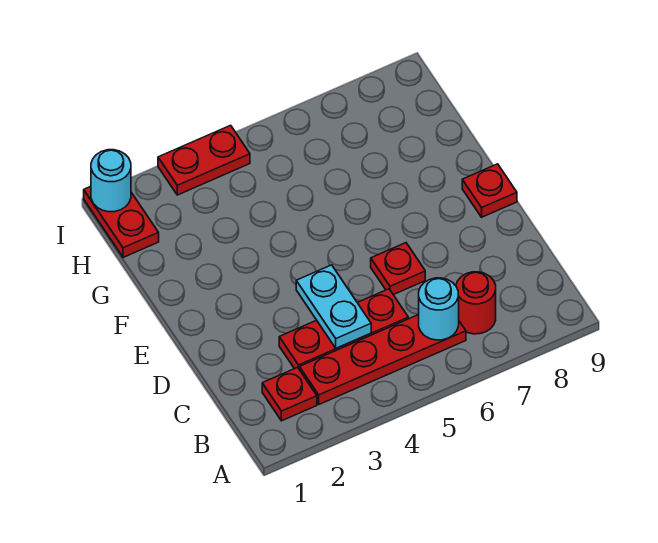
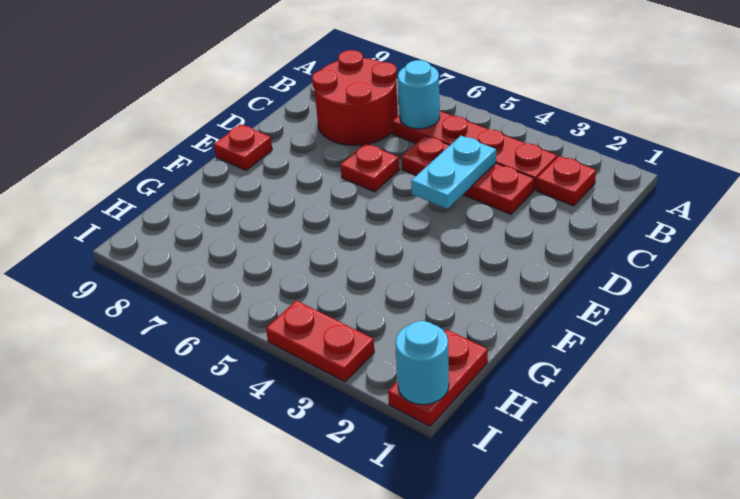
red round brick B7 level 1 -> red round brick B7:C8 level 1

